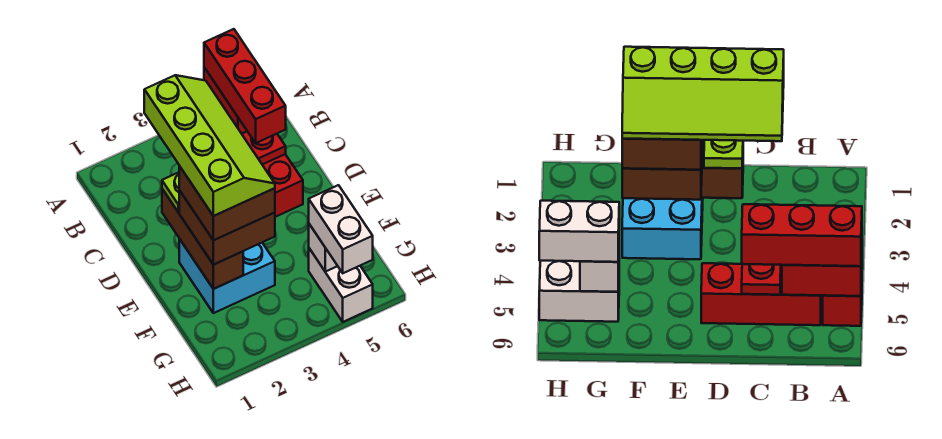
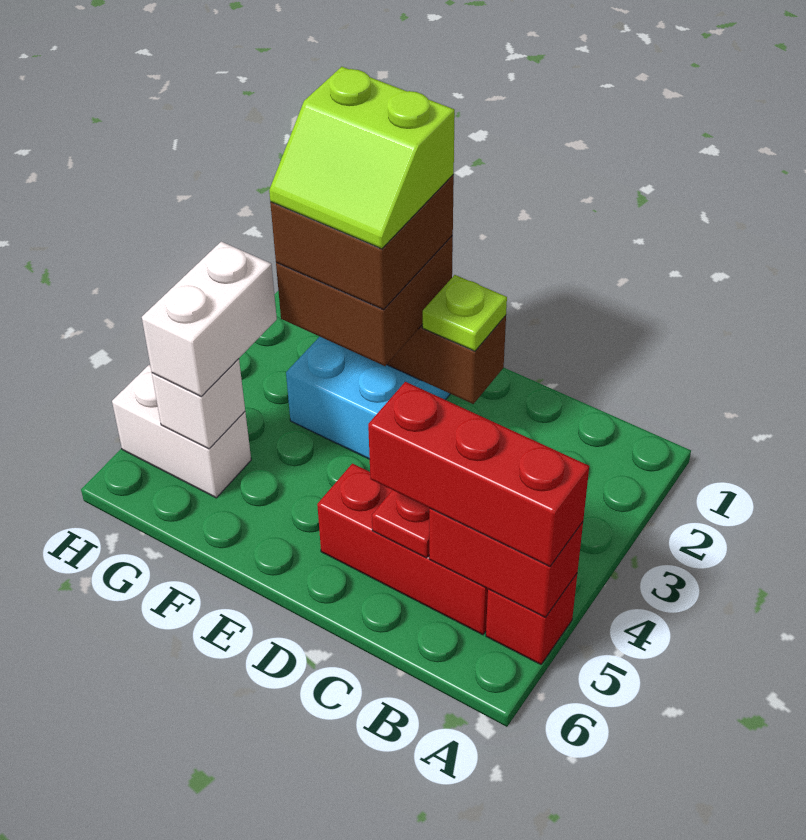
lime slope C2:F3 level 5 top 2 -> lime slope E2:F3 level 5 top 2
white brick G5:H5 level 3 -> white brick G4:G5 level 3

